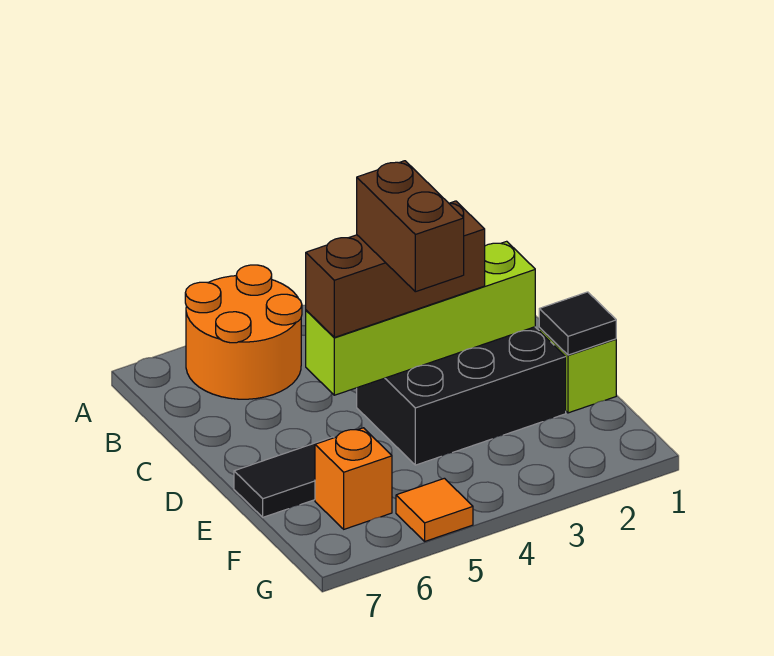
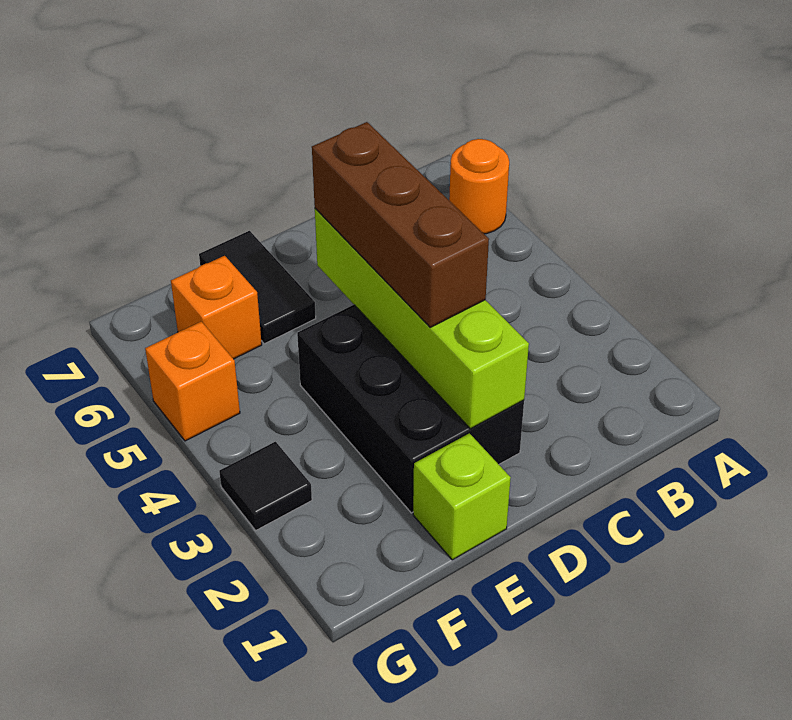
orange round brick A5:B6 level 1 -> orange round brick A6 level 1
brown brick D4:E4 level 4 -> none
black tile E1 level 2 -> black tile G3 level 1
orange tile G5 level 1 -> orange brick G5 level 1

